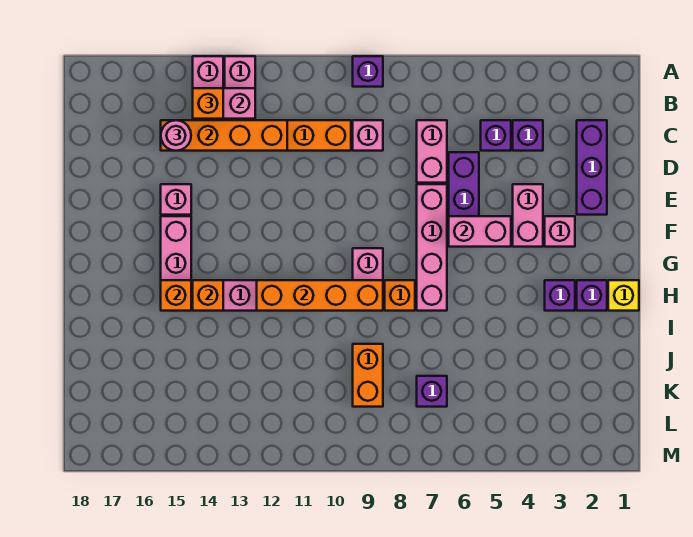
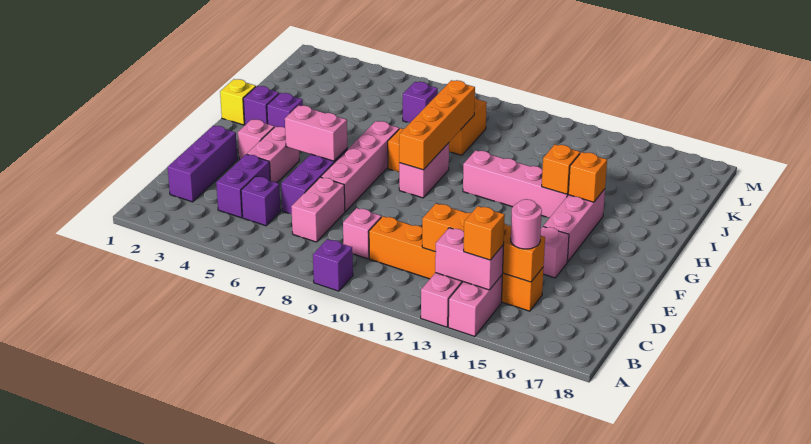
purple brick C4 level 1 -> purple brick C4:D4 level 1
orange brick H9:H12 level 2 -> orange brick G9:J9 level 2

